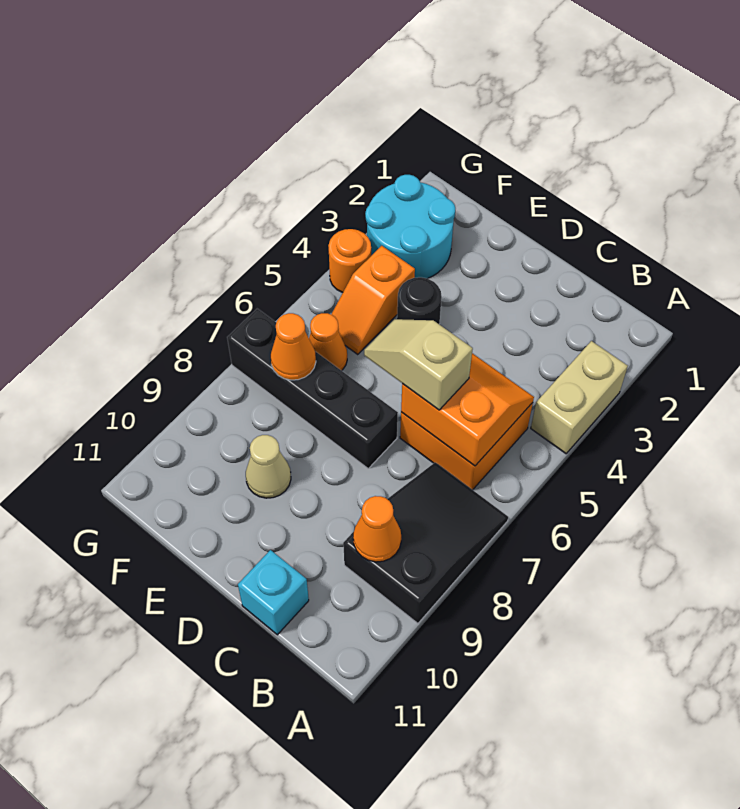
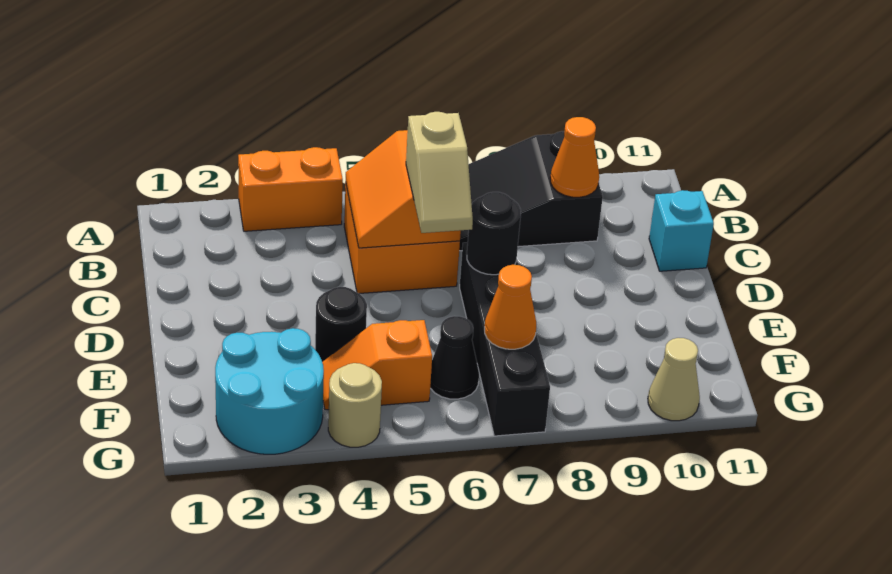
tan brick A3:A4 level 1 -> orange brick A3:A4 level 1
none -> black round brick D7 level 2
tan cone E9 level 1 -> tan cone G10 level 1
orange slope F4:F5 level 1 top 4 -> orange slope F4:F5 level 1 top 5
orange cone F6 level 1 -> black cone F6 level 1
orange round brick G4 level 1 -> tan round brick G4 level 1

